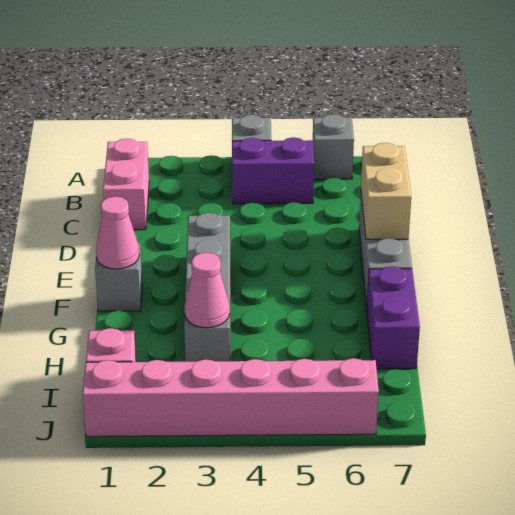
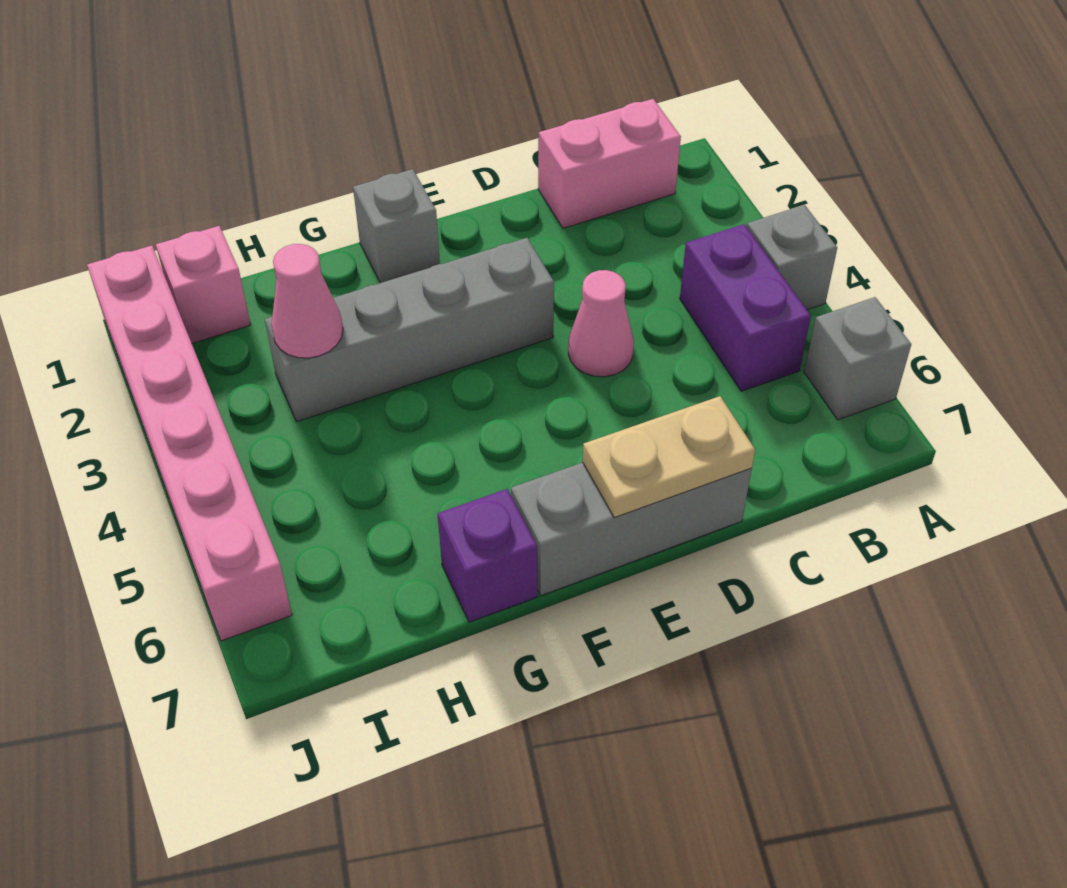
tan brick D7:E7 level 2 -> tan plate D7:E7 level 2
pink cone F1 level 2 -> pink cone D4 level 1
purple brick G7:H7 level 1 -> purple brick G7 level 1

